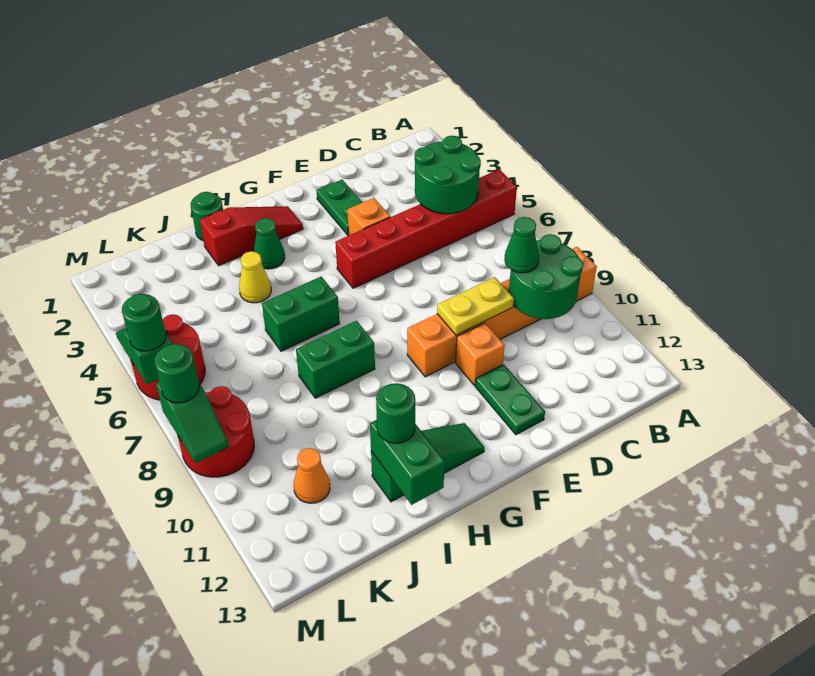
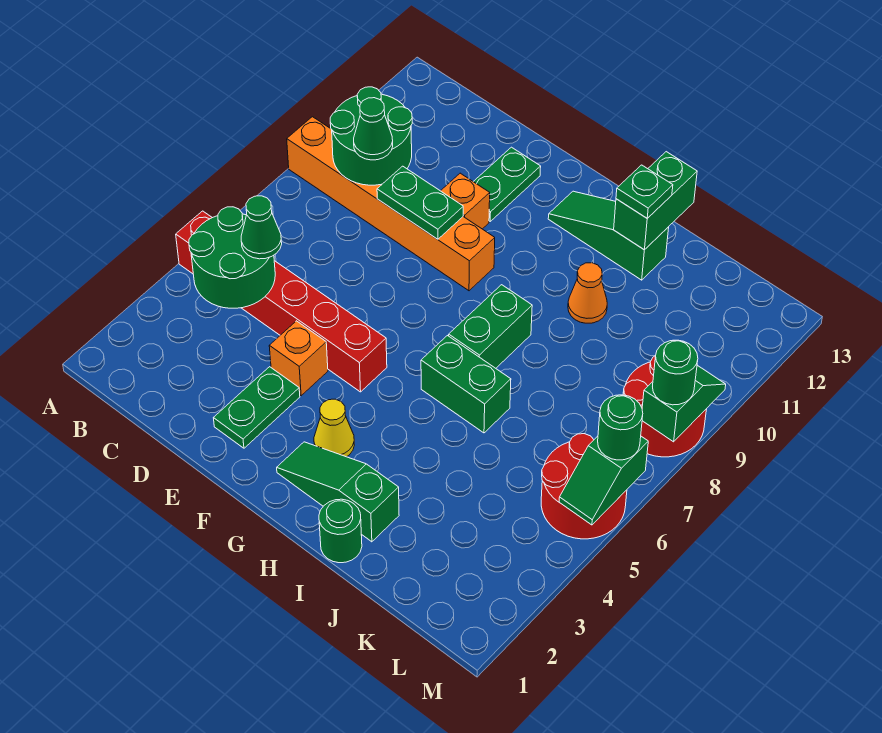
yellow plate D9:E9 level 2 -> green plate D9:E9 level 2
red slope G2:I2 level 1 top I -> green slope G2:I2 level 1 top I
green cone H3 level 1 -> green cone C5 level 3
green brick H8:I8 level 1 -> green brick H7:H8 level 1
yellow cone I4 level 1 -> yellow cone G3 level 1
green round brick I12 level 3 -> green plate I12 level 3
orange cone K11 level 1 -> orange cone I10 level 1

